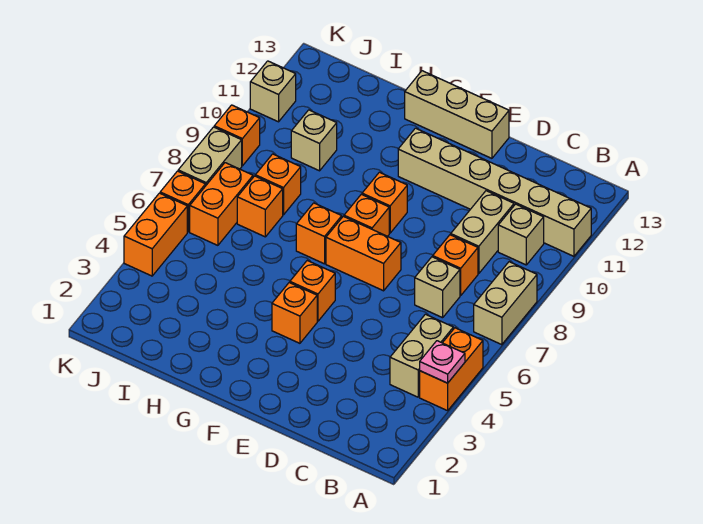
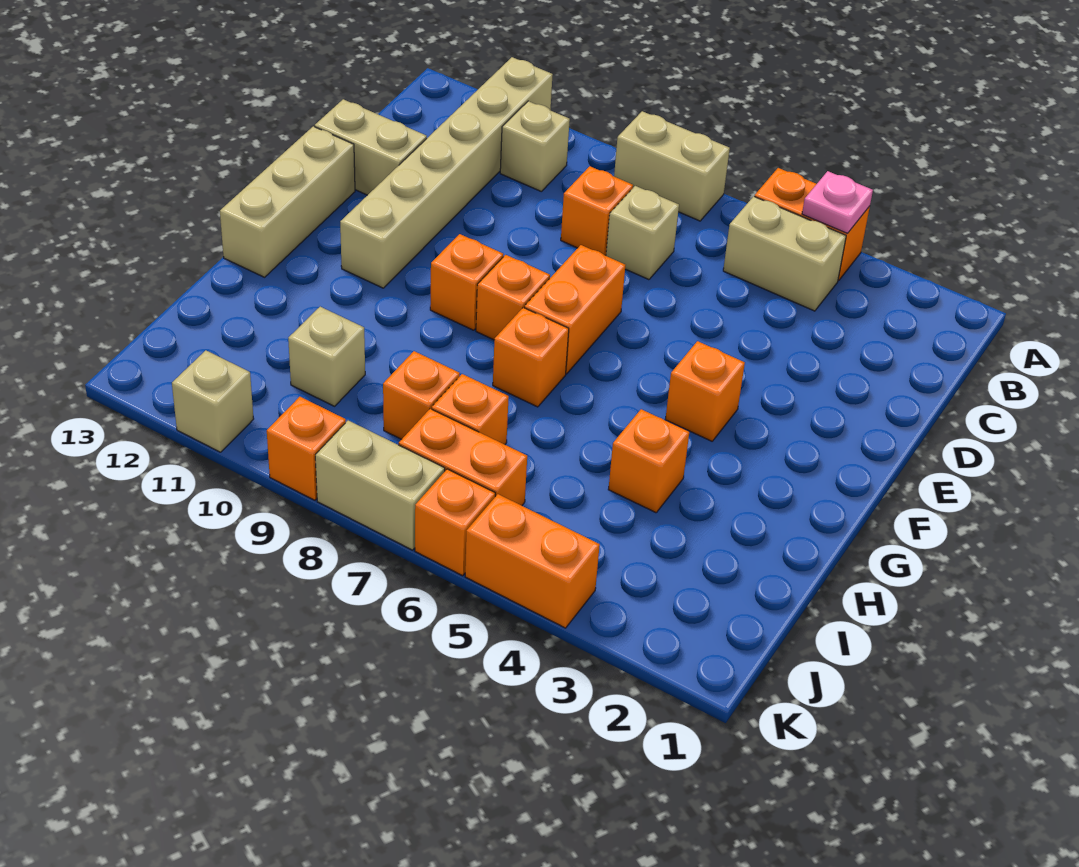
tan brick C9:C10 level 1 -> tan brick D12:D13 level 1
orange brick F5 level 1 -> orange brick H4 level 1

